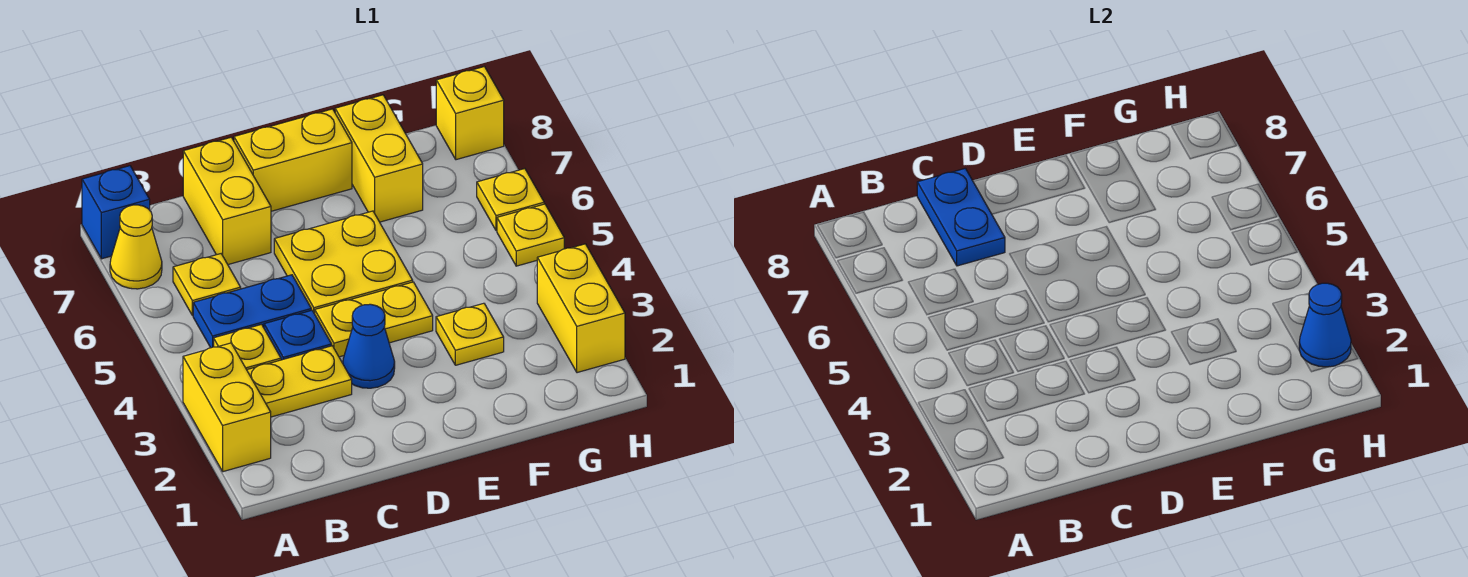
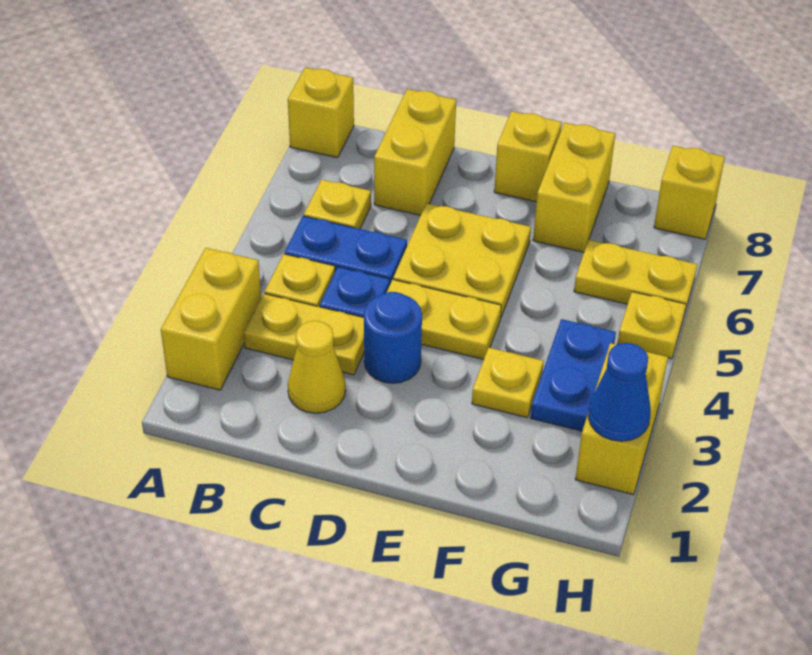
yellow cone A7 level 1 -> yellow cone C2 level 1
blue brick A8 level 1 -> yellow brick A8 level 1
blue plate C7:C8 level 2 -> blue plate G3:G4 level 1
blue cone D3 level 1 -> blue round brick D3 level 1
yellow brick D8:E8 level 1 -> yellow brick E8 level 1
yellow plate H6 level 1 -> yellow plate G6:H6 level 1

